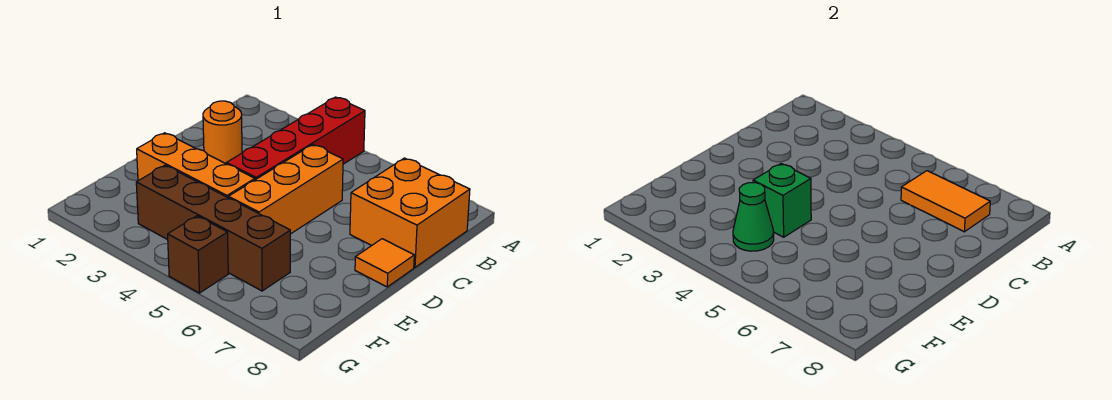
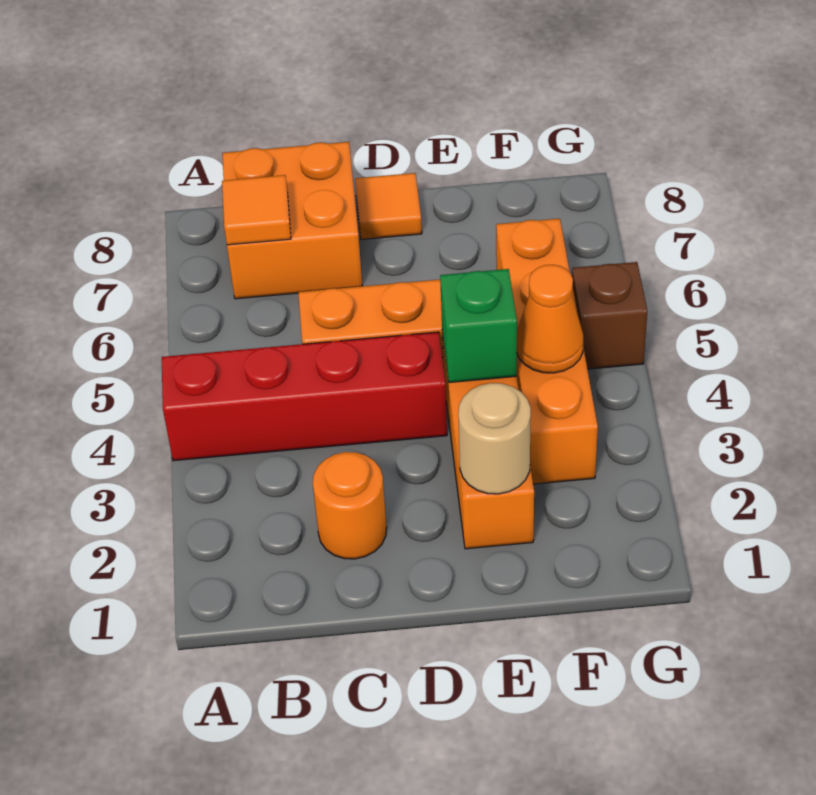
orange tile B6:B7 level 2 -> orange tile B7 level 2
none -> tan round brick E2 level 2
brown brick F3:F6 level 1 -> orange brick F3:F6 level 1
green cone F4 level 2 -> orange cone F4 level 2

